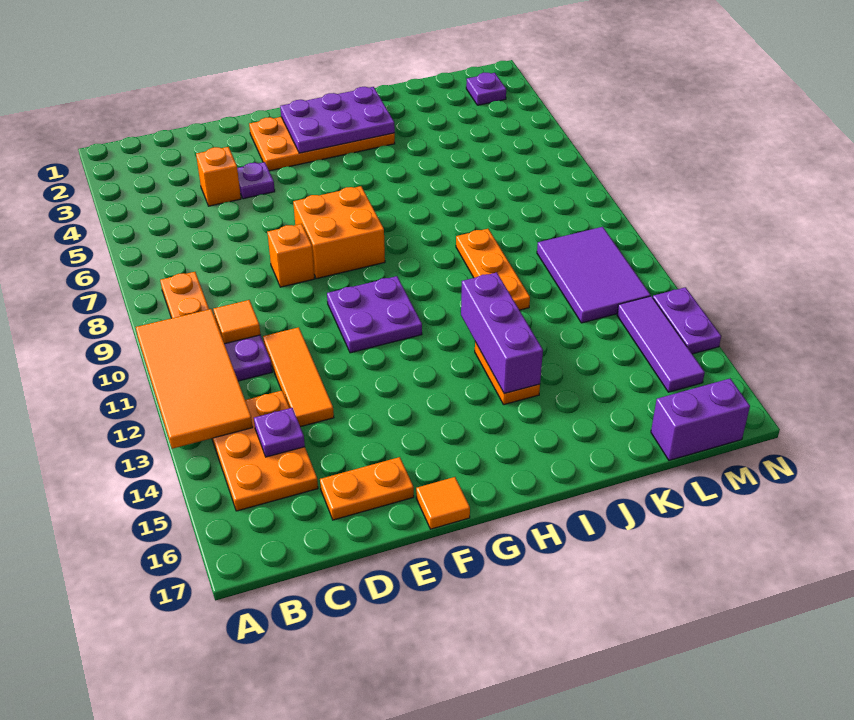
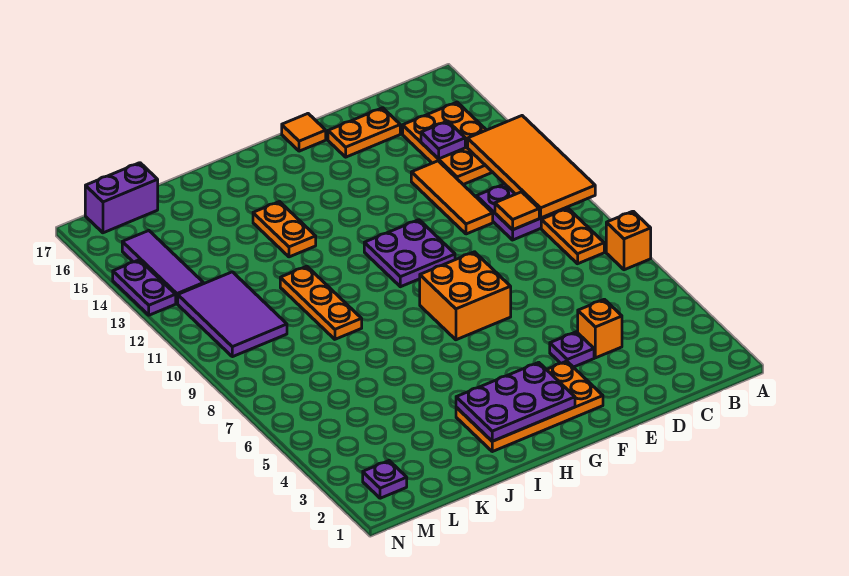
orange brick E8 level 1 -> orange brick A7 level 1
purple brick I12:I14 level 2 -> none

